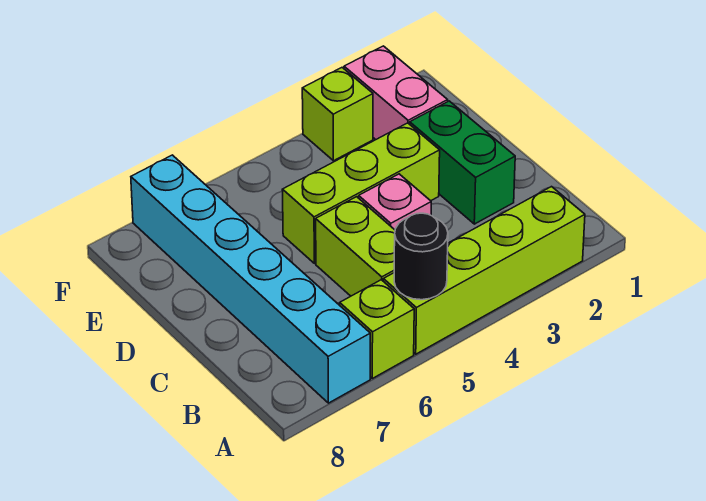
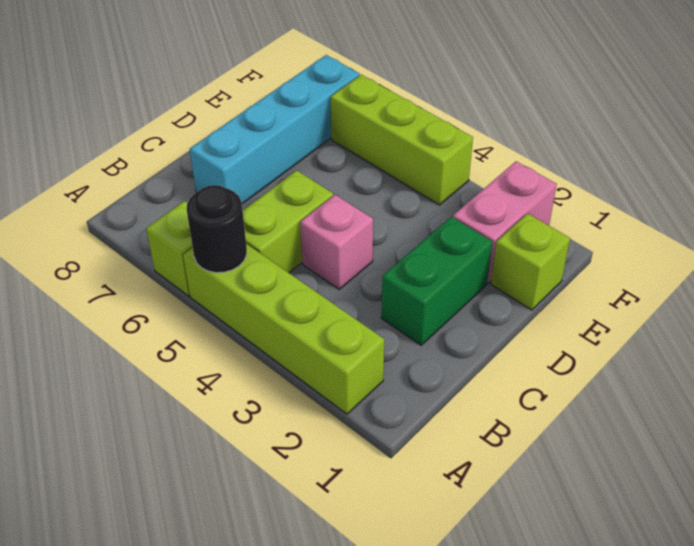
cyan brick A7:F7 level 1 -> cyan brick C7:F7 level 1
lime brick D3:D5 level 1 -> lime brick F4:F6 level 1
lime brick F3 level 1 -> lime brick E1 level 1

